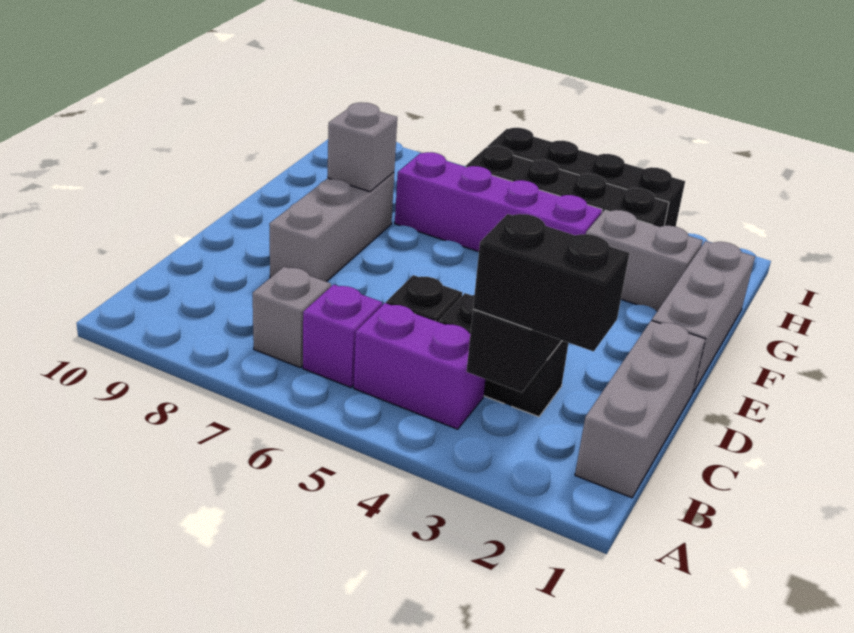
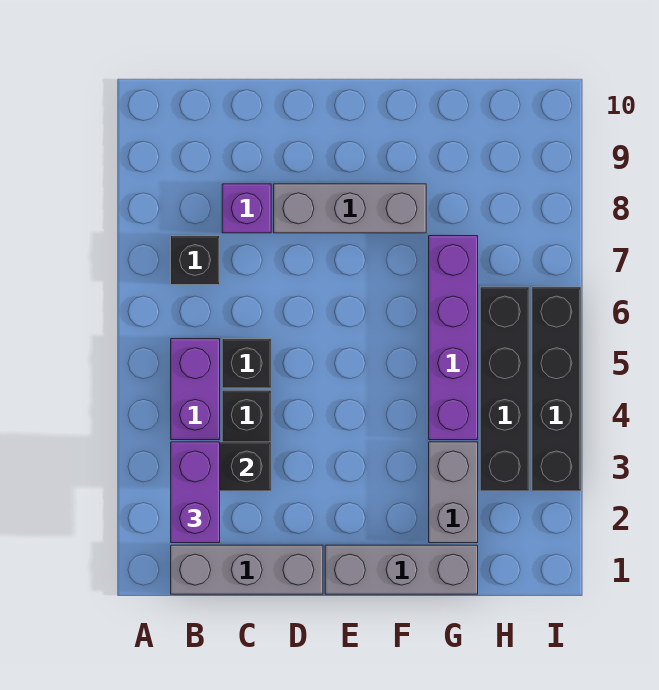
black brick B2:B3 level 3 -> purple brick B2:B3 level 3
purple brick B6 level 1 -> purple brick C8 level 1
grey brick B7 level 1 -> black brick B7 level 1
grey brick F8 level 2 -> none

